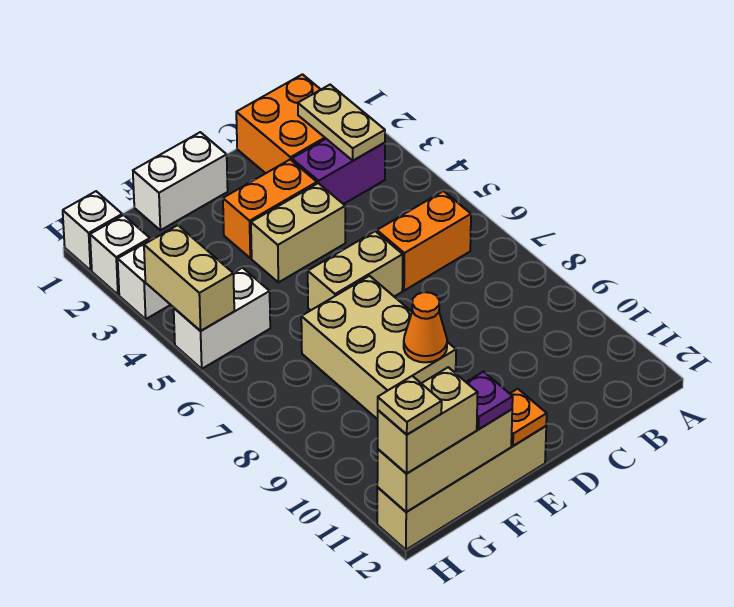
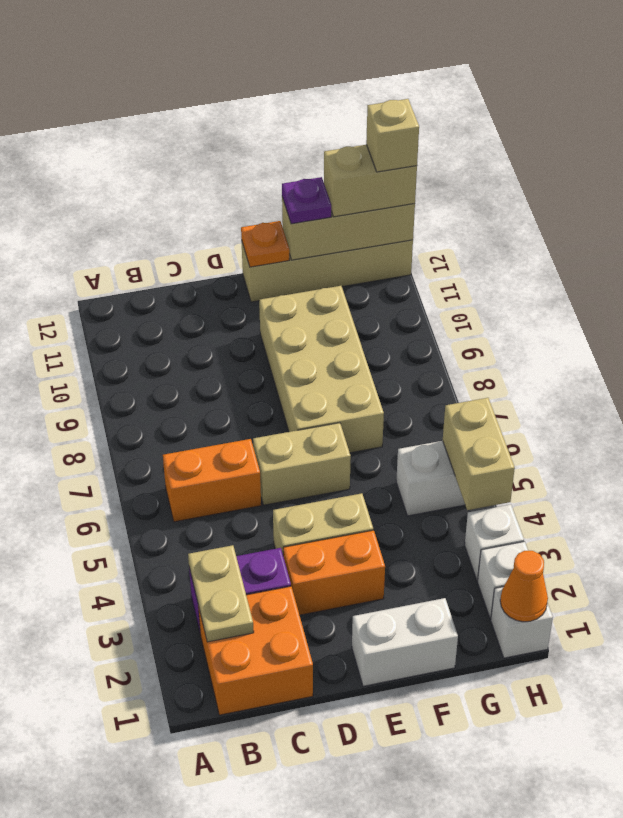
tan brick E7:F9 level 1 -> tan brick E7:F10 level 1
orange cone E9 level 2 -> orange cone H1 level 2
tan plate H12 level 4 -> tan brick H12 level 4

